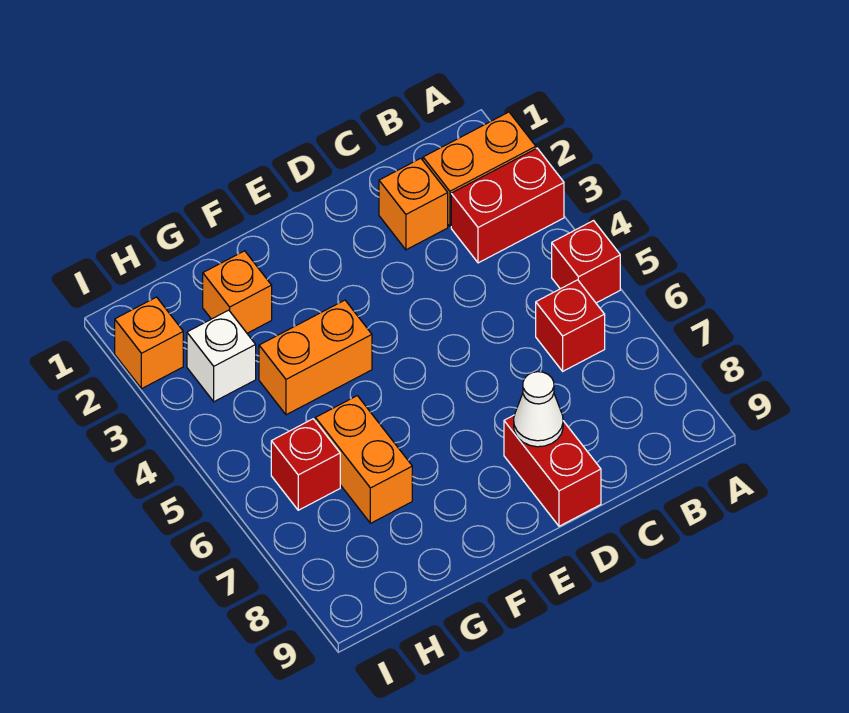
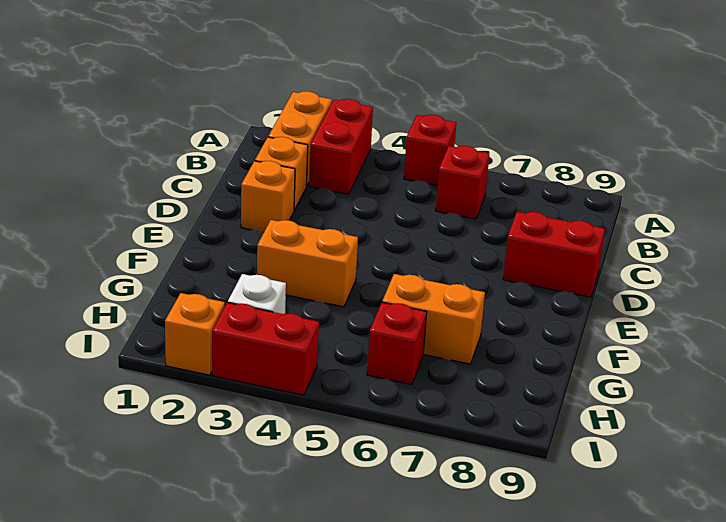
white cone D8 level 2 -> none
orange brick F4:G4 level 1 -> orange brick F3:F4 level 1
orange brick G2 level 1 -> orange brick D2 level 1
none -> red brick I3:I4 level 1

